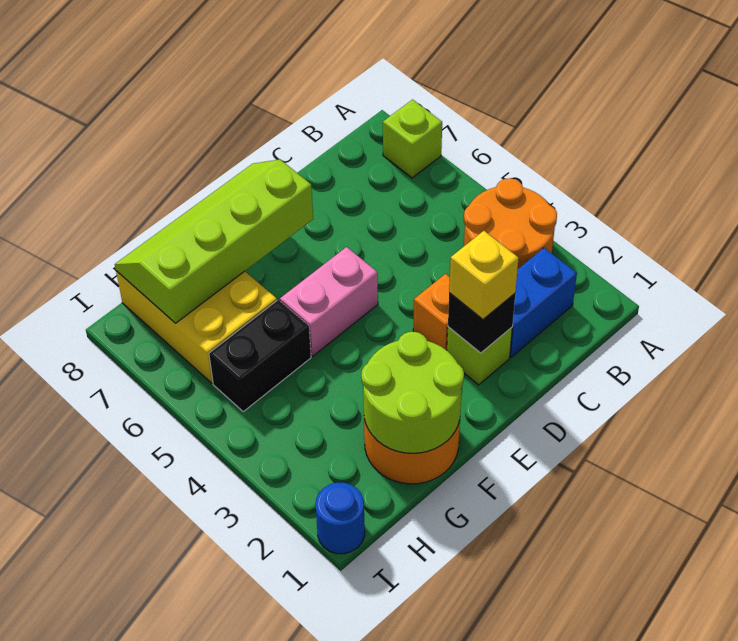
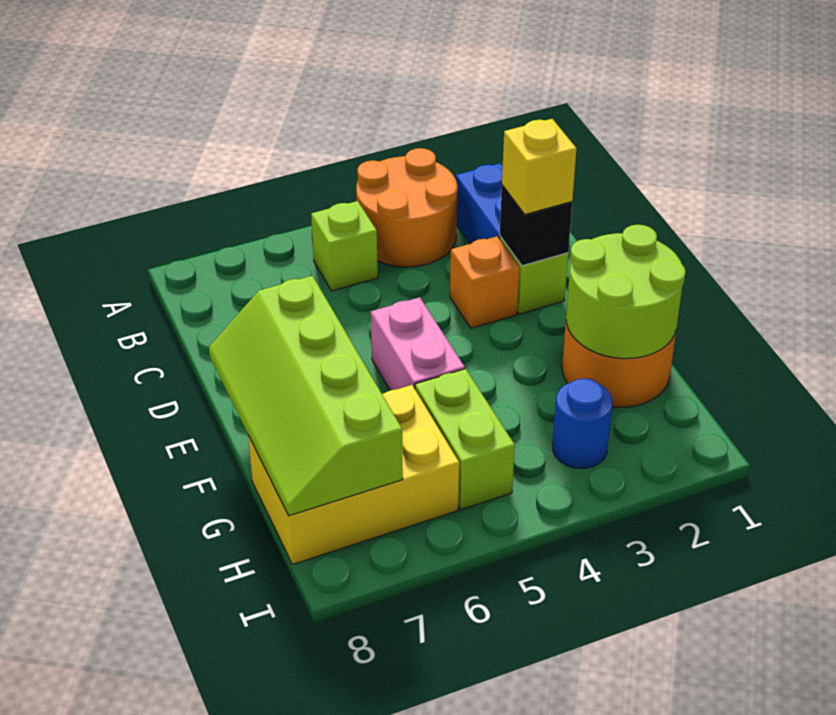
lime brick A7 level 1 -> lime brick B5 level 1
black brick G5:H5 level 1 -> lime brick G5:H5 level 1
blue round brick I1 level 1 -> blue round brick H3 level 1

